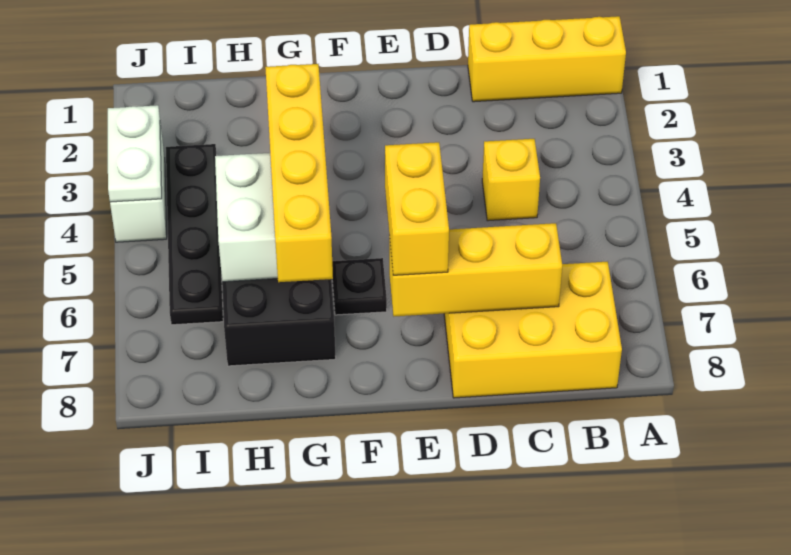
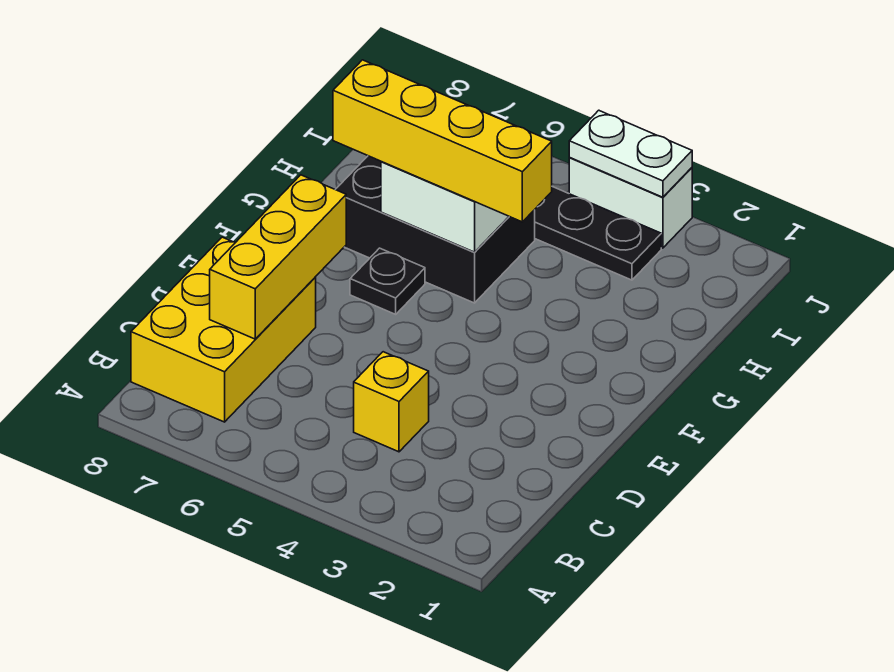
yellow brick A1:C1 level 1 -> none
yellow brick E6:E7 level 3 -> none

